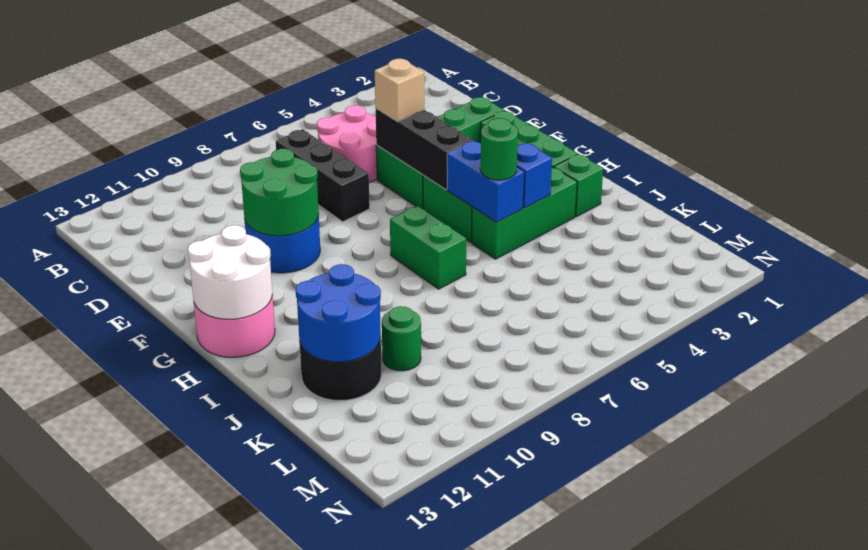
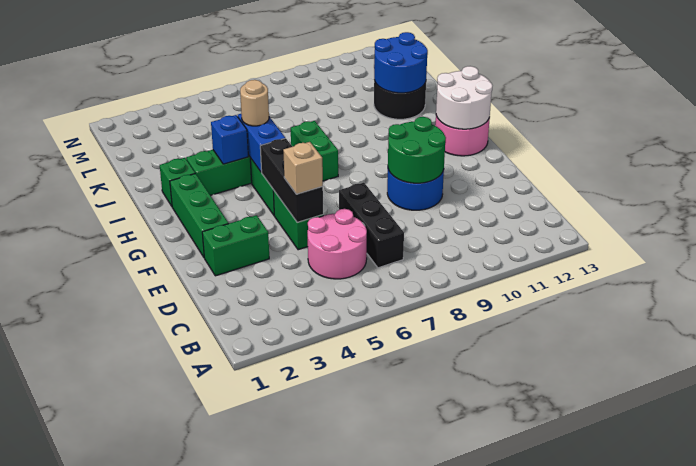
green round brick I5 level 3 -> tan round brick I5 level 3
green round brick K10 level 1 -> none

